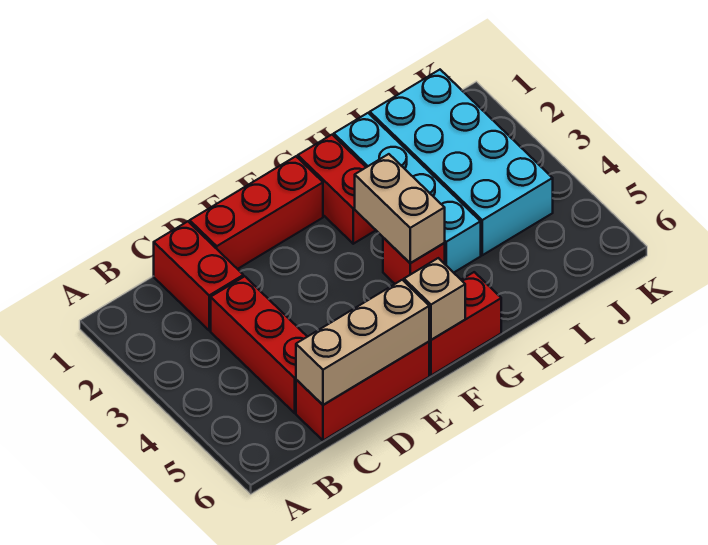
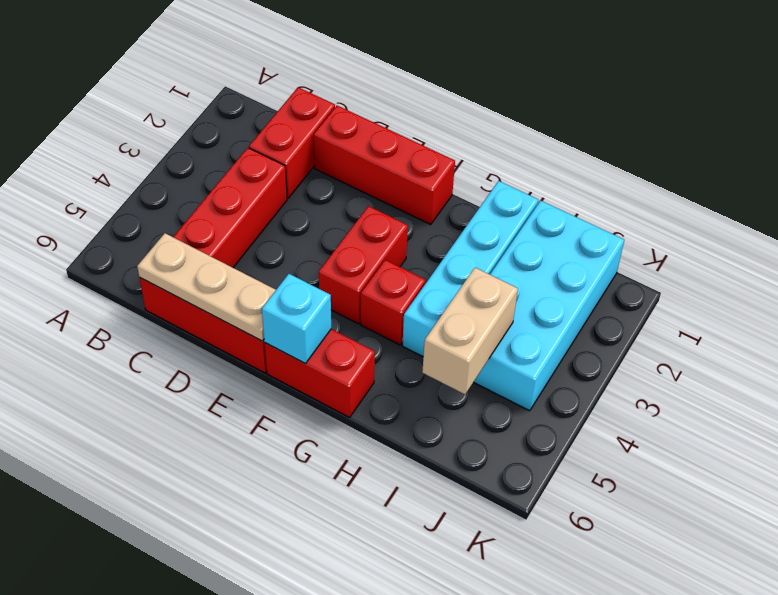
tan brick C6:E6 level 2 -> tan plate C6:E6 level 2
tan brick F6 level 2 -> cyan brick F6 level 2
red brick G1:G2 level 1 -> red brick F3:F4 level 1
tan brick G3:G4 level 2 -> tan brick I4:I5 level 2

